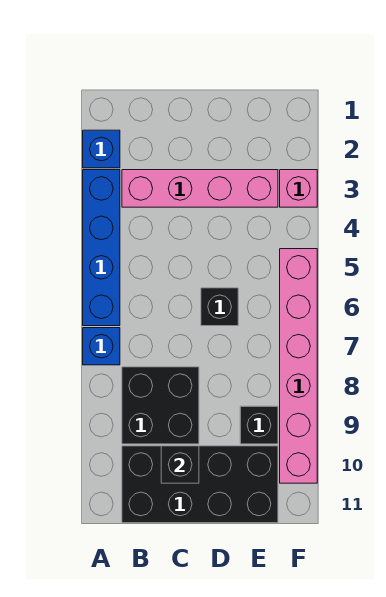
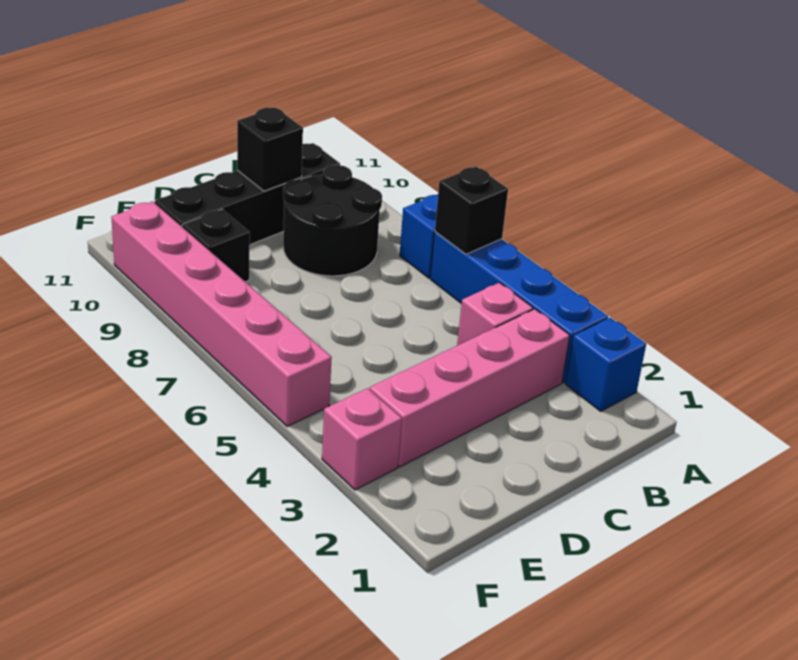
none -> pink brick B4 level 1
black brick B8:C9 level 1 -> black round brick B8:C9 level 1
black brick B10:E11 level 1 -> black brick B10:E10 level 1
black brick D6 level 1 -> black brick A6 level 2

